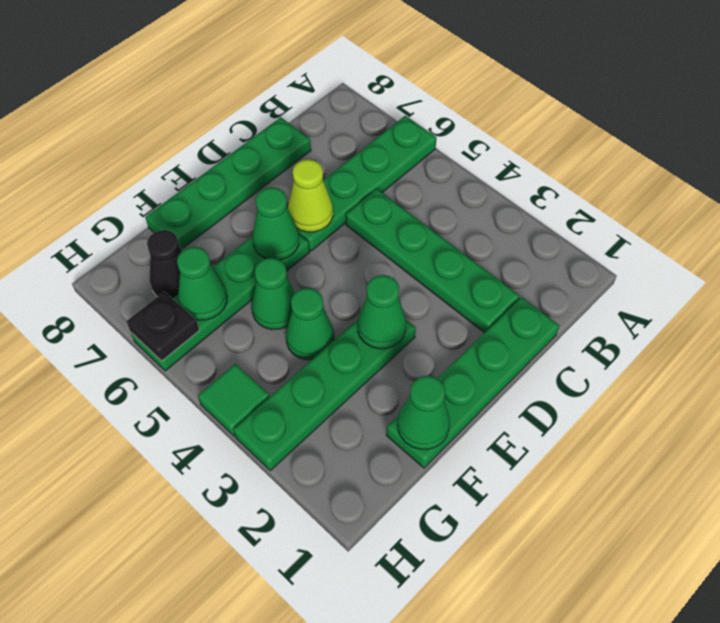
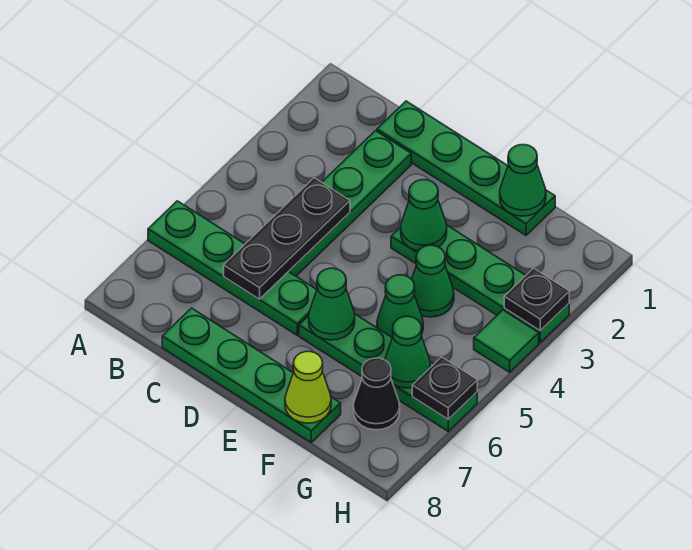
none -> black plate C4:C6 level 2
lime cone D6 level 2 -> lime cone F8 level 2
none -> black plate H3 level 2

